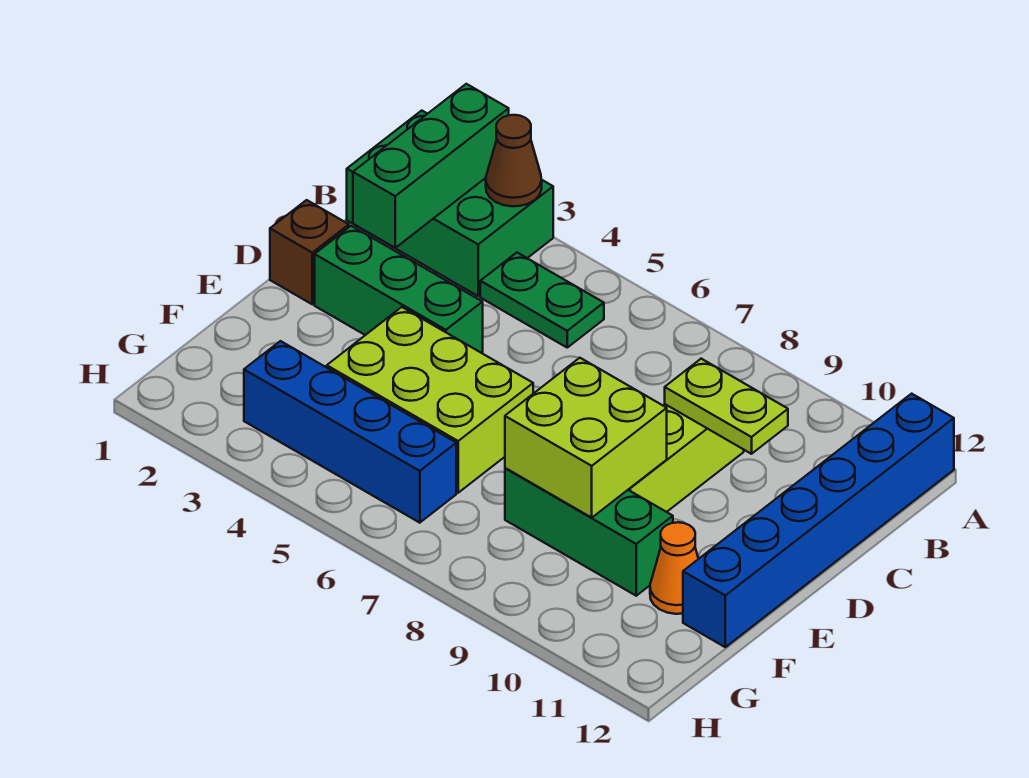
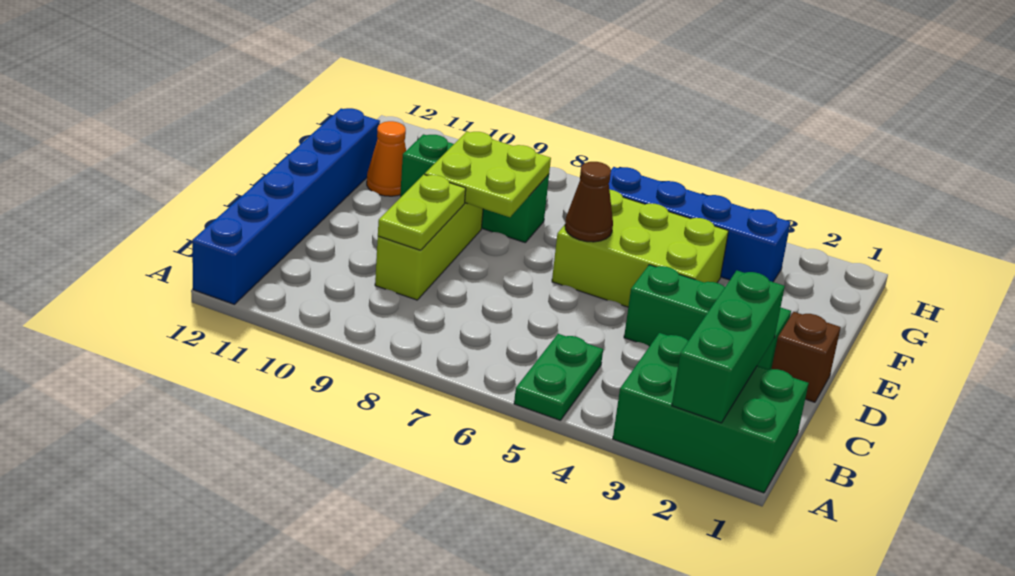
brown cone A3 level 2 -> brown cone E6 level 2
green plate B4:B5 level 1 -> green plate A5:B5 level 1
lime plate C9:C10 level 2 -> lime plate C9:D9 level 2
lime brick E8:F9 level 2 -> lime plate E8:F9 level 2

